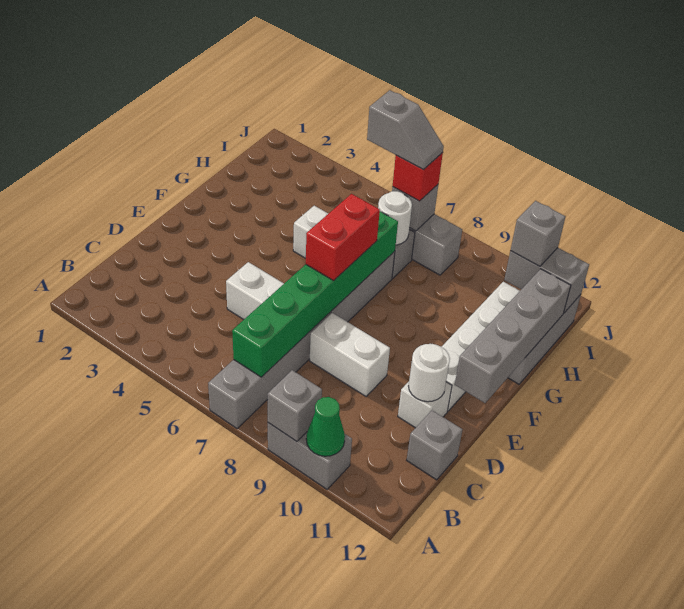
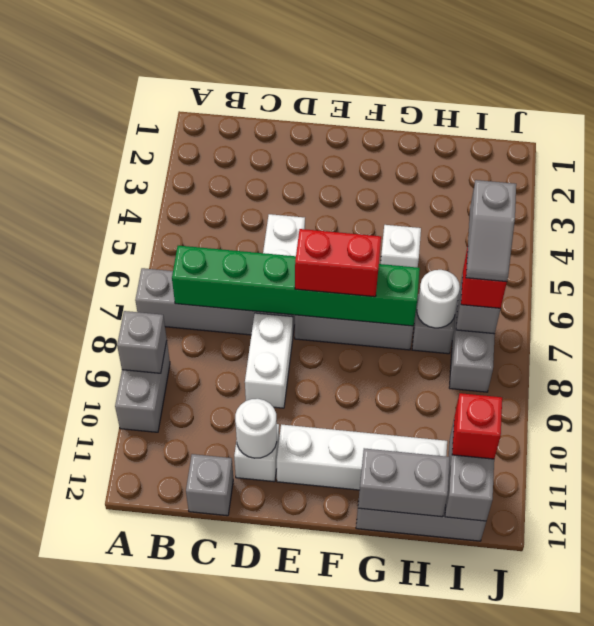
green cone A10 level 2 -> none
grey brick E12:H12 level 2 -> grey brick G12:H12 level 2
grey brick I11 level 3 -> red brick I11 level 3

